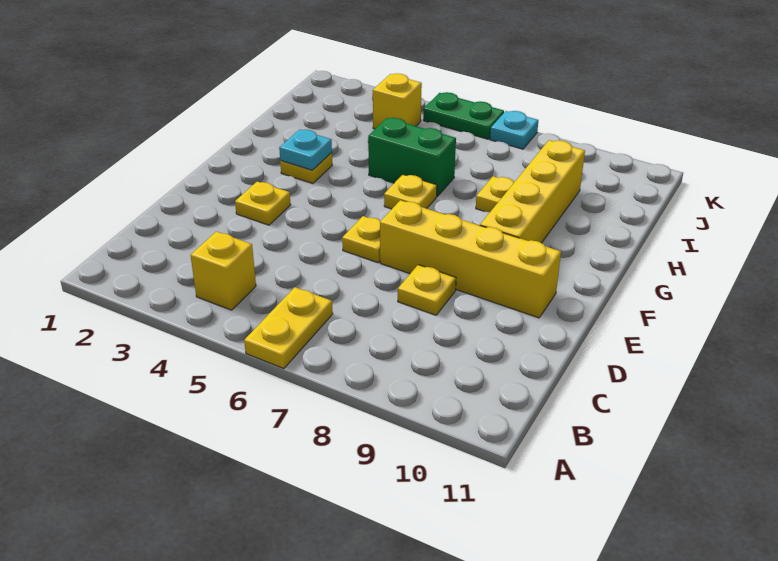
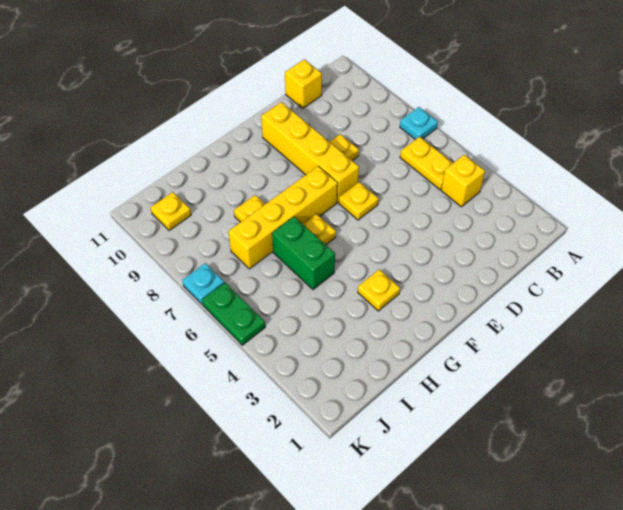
yellow plate A6:B6 level 1 -> yellow plate B5:B6 level 1
yellow plate E3 level 1 -> yellow plate J10 level 1
yellow brick F9:I9 level 1 -> yellow brick F7:I7 level 1
cyan plate G3 level 2 -> cyan plate A7 level 1
yellow brick J4 level 1 -> yellow brick C11 level 1

